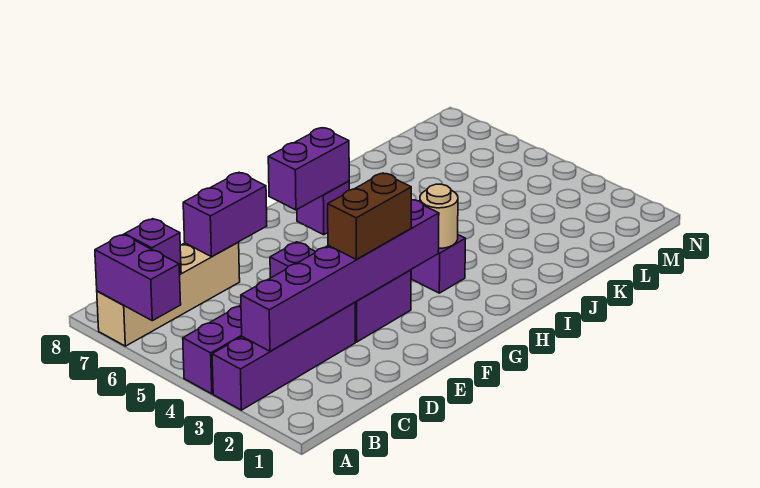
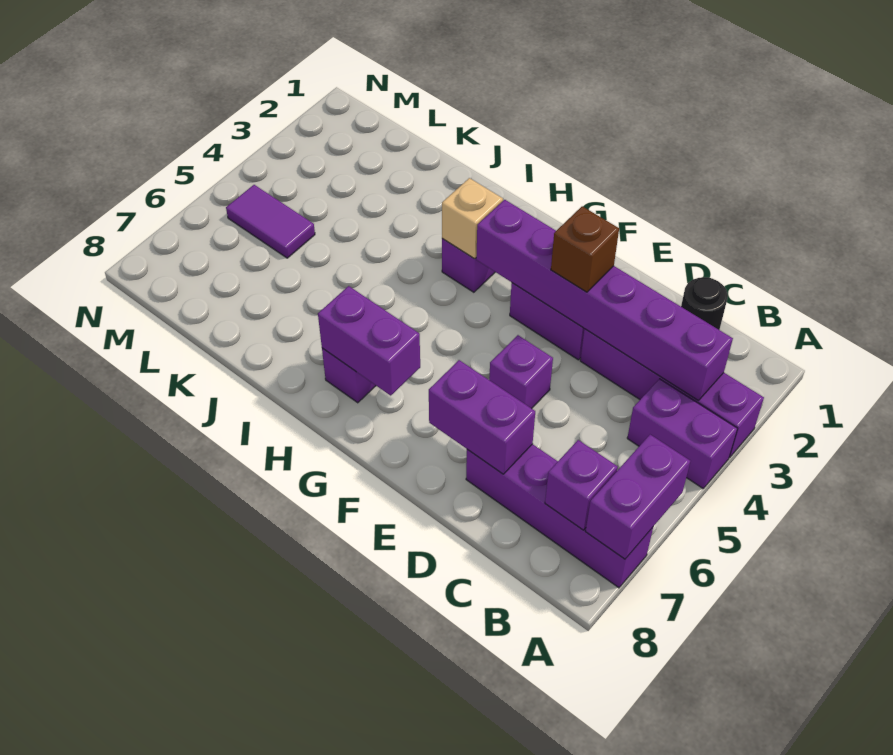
tan brick A7:D7 level 1 -> purple brick A7:D7 level 1
none -> black round brick C1 level 1
brown brick E3:F3 level 3 -> brown brick E3 level 3
tan round brick H3 level 2 -> tan brick H3 level 2
none -> purple tile L5:M5 level 1

